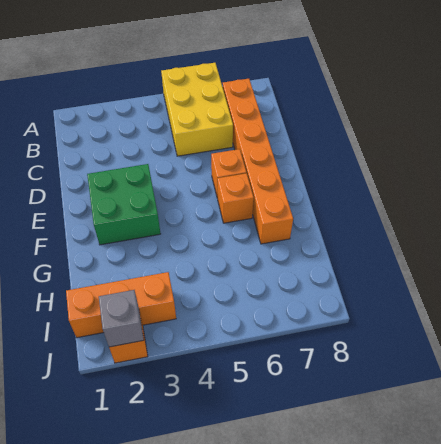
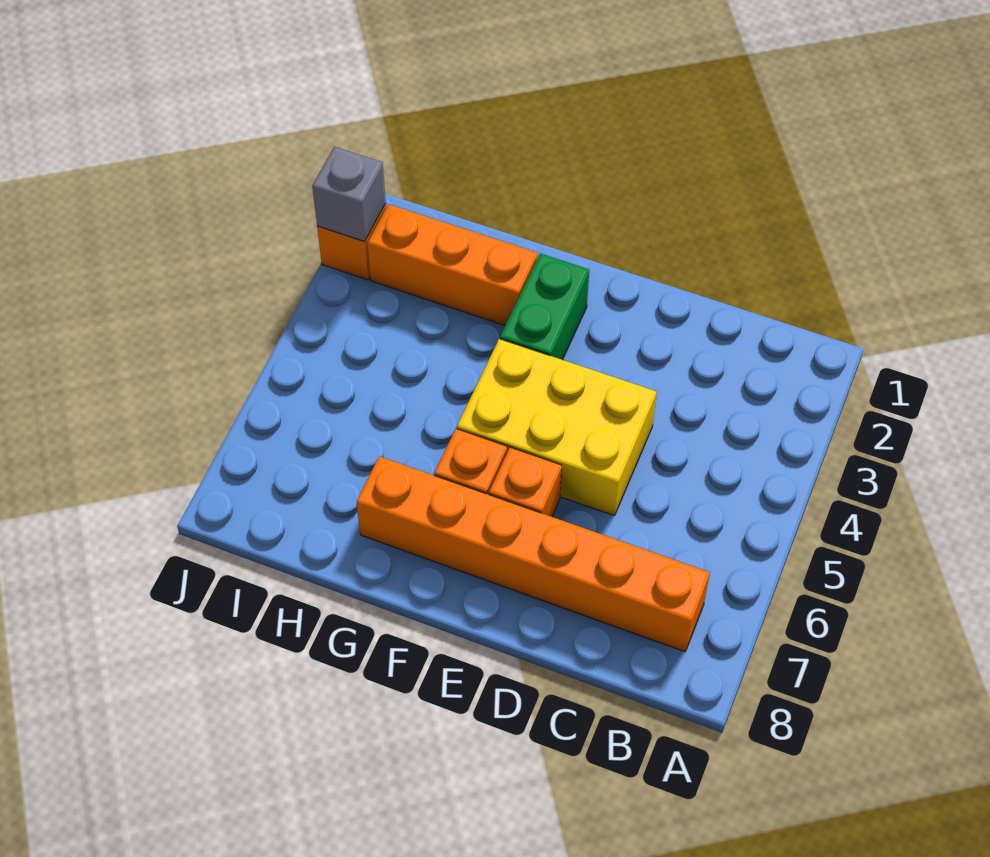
yellow brick A5:C6 level 1 -> yellow brick D4:F5 level 1
green brick E2:F3 level 1 -> green brick F2:F3 level 1
orange brick I1:I3 level 1 -> orange brick G2:I2 level 1

